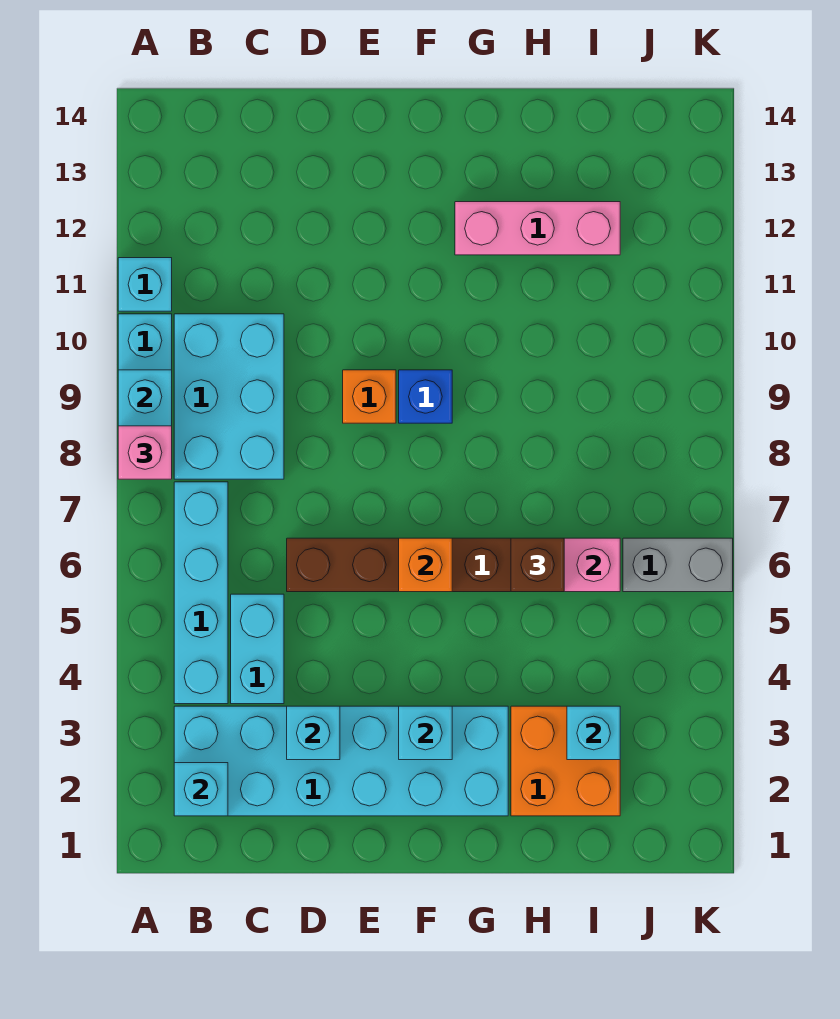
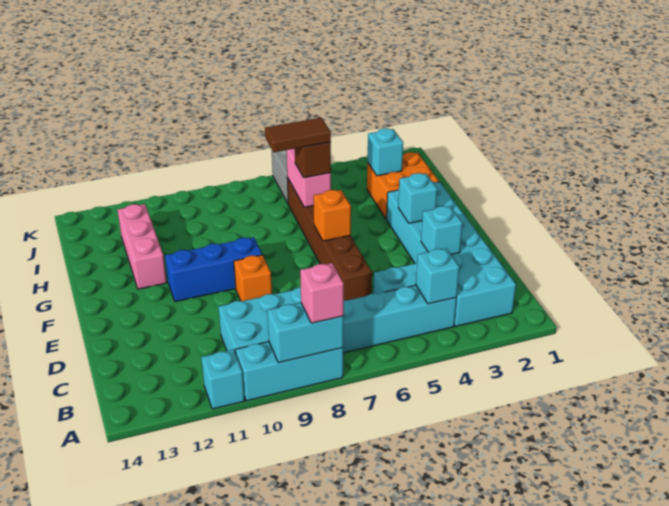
cyan brick B2 level 2 -> cyan brick B4 level 2
blue brick F9 level 1 -> blue brick F9:F11 level 1
none -> brown tile H6:H7 level 4

